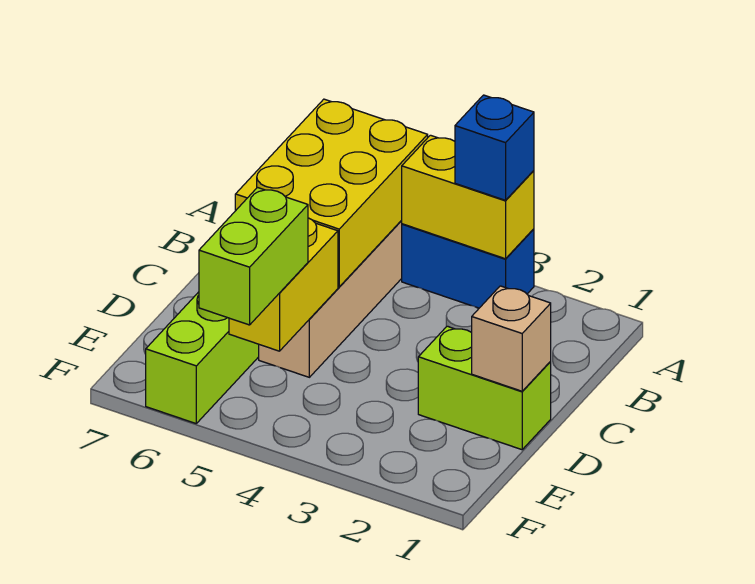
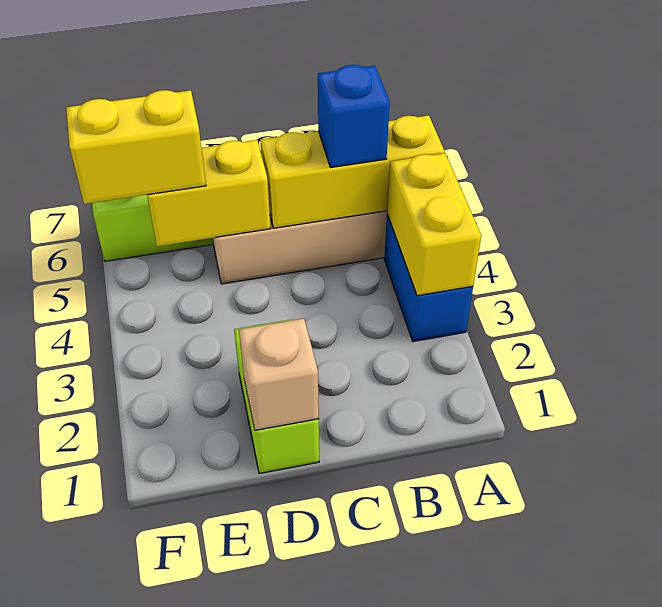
blue brick A3 level 3 -> blue brick B5 level 3
yellow brick A5:C6 level 2 -> yellow brick A5:C5 level 2
lime brick E5:F5 level 3 -> yellow brick E5:F5 level 3

